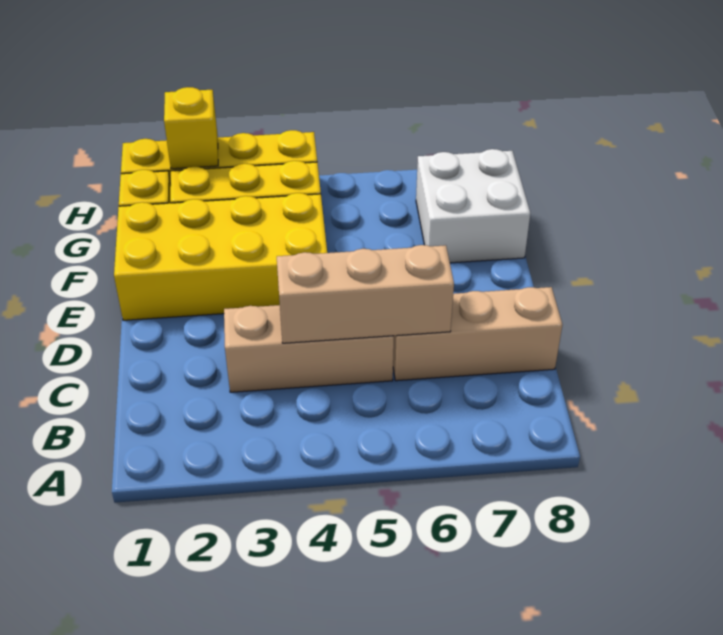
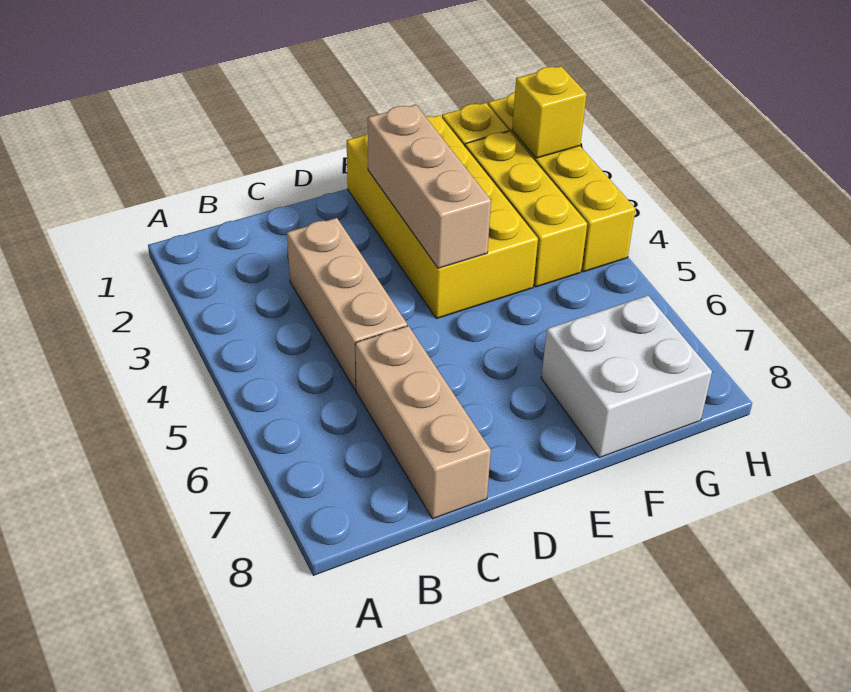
tan brick C4:C6 level 2 -> tan brick E2:E4 level 2

